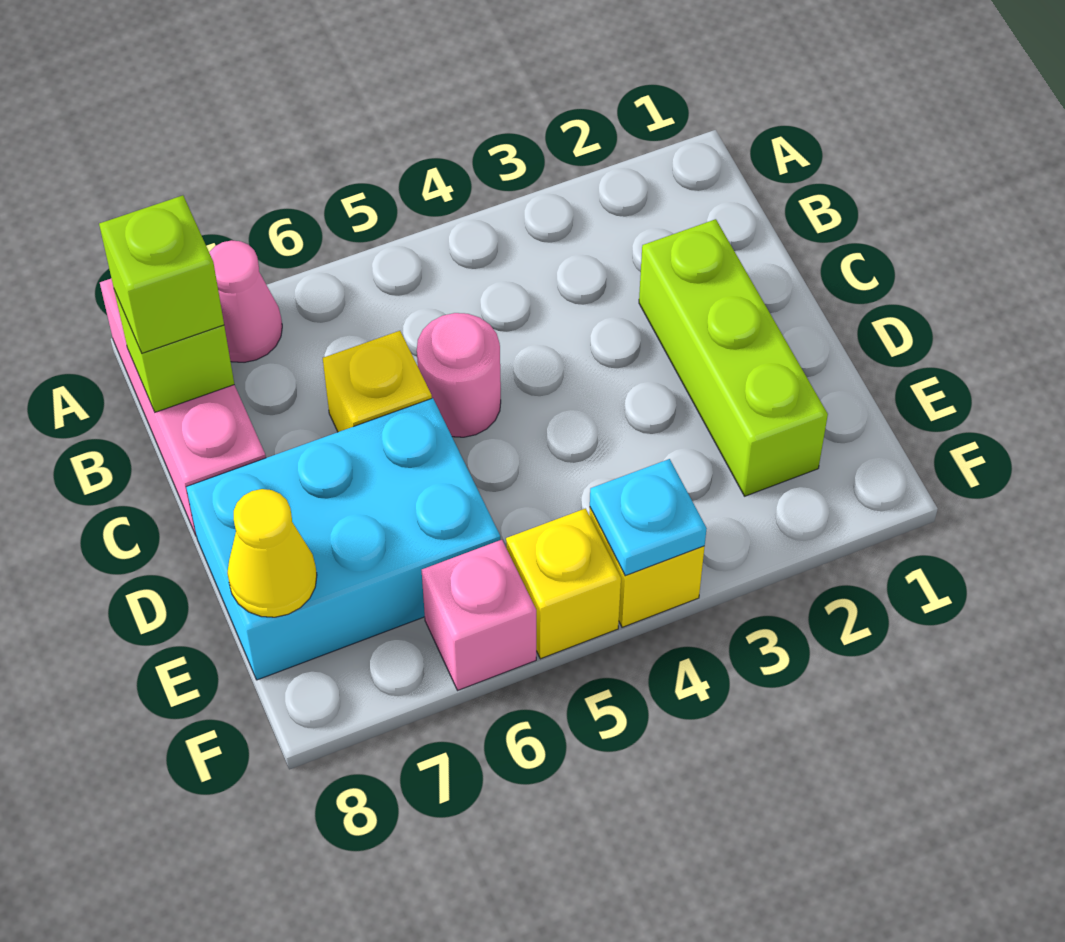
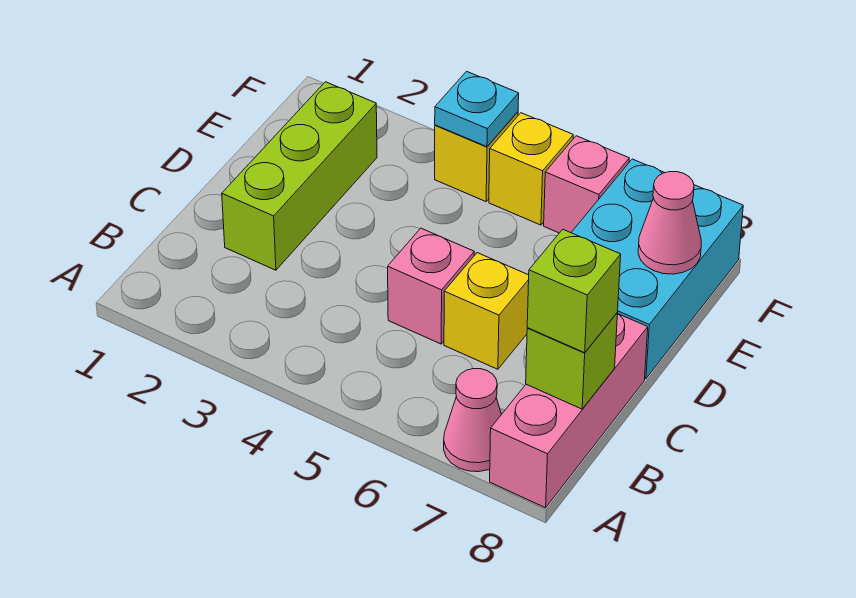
pink round brick C5 level 1 -> pink brick C5 level 1
cyan brick D6:E8 level 1 -> cyan brick D7:F8 level 1
yellow cone E8 level 2 -> pink cone E8 level 2

